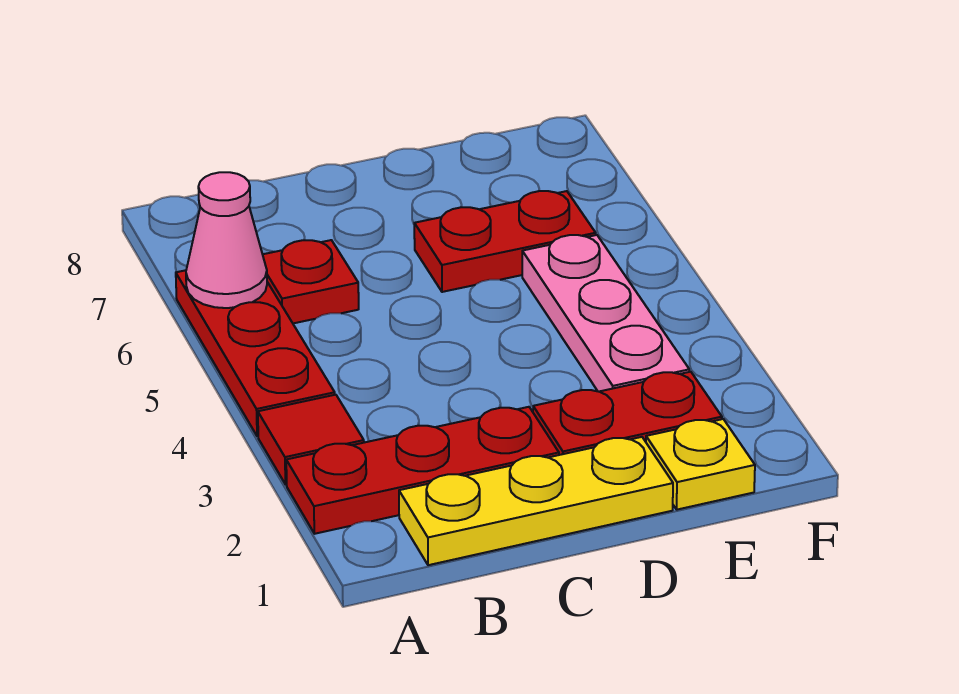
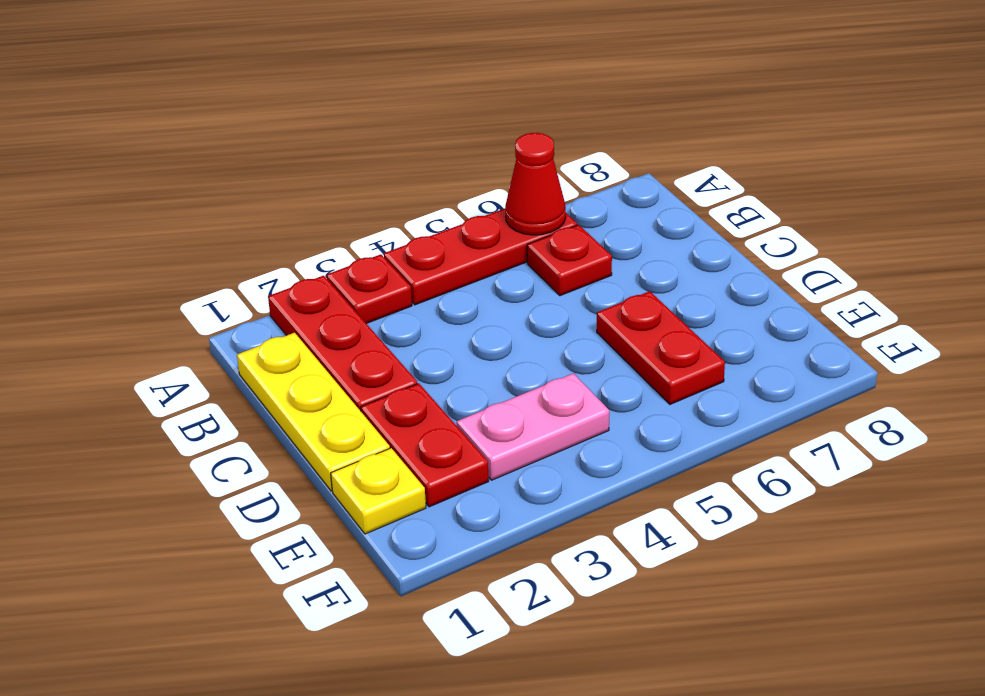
red tile A3 level 1 -> red plate A3 level 1
pink cone A6 level 2 -> red cone A6 level 2
pink plate E3:E5 level 1 -> pink plate E3:E4 level 1

